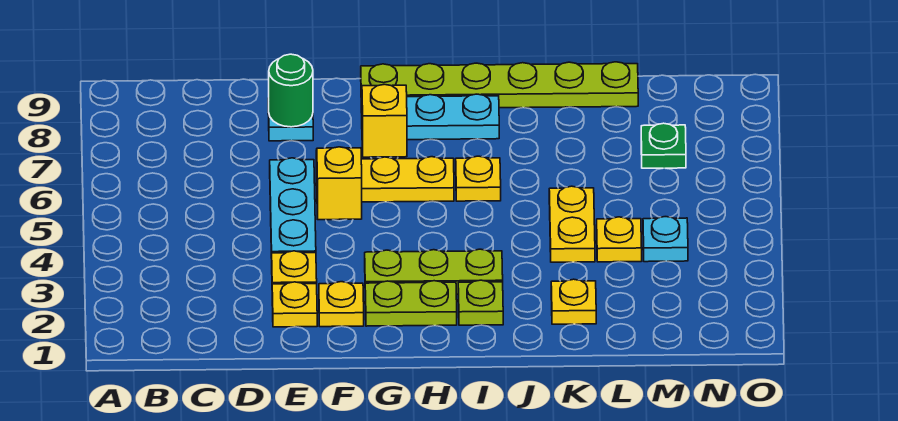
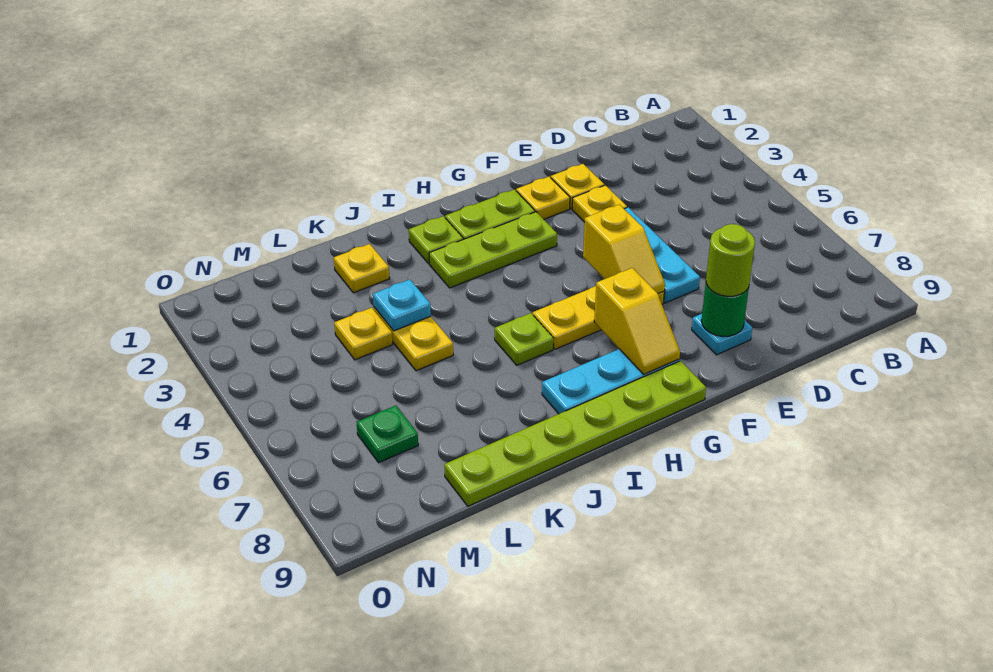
none -> lime round brick E8 level 3
yellow plate I6 level 1 -> lime plate I6 level 1
cyan plate M4 level 1 -> cyan plate K4 level 2

